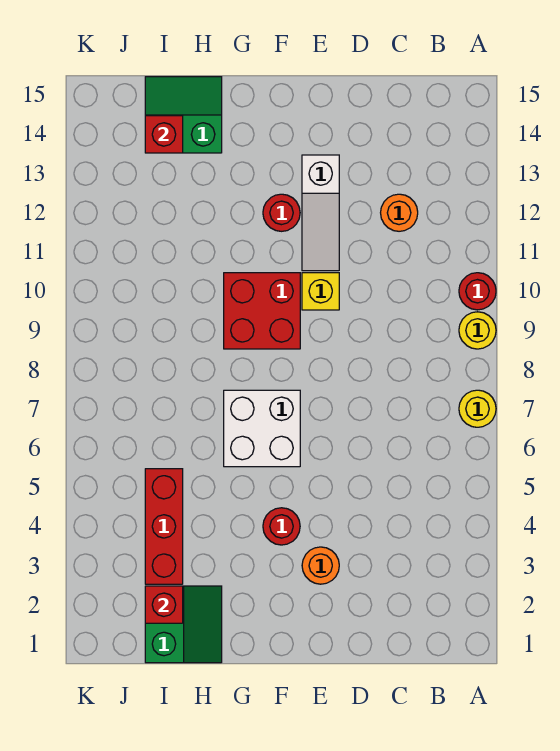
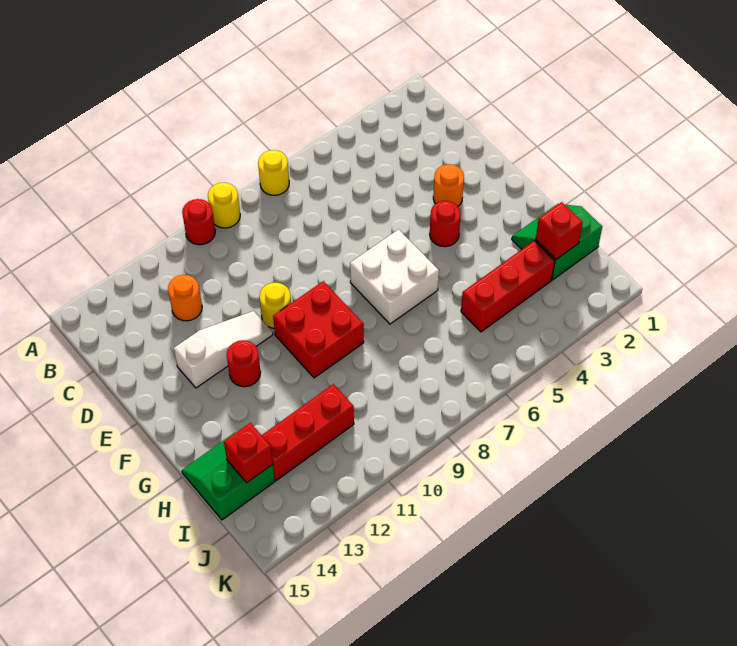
yellow brick E10 level 1 -> yellow round brick E10 level 1
green slope H14:I15 level 1 top 14 -> green slope H14:I15 level 1 top I
none -> red brick I11:I13 level 1

